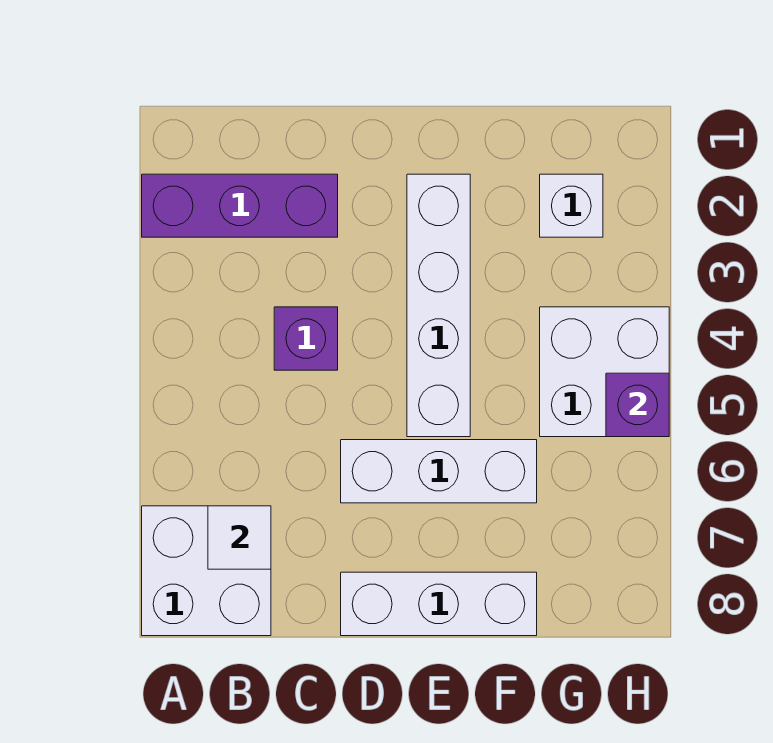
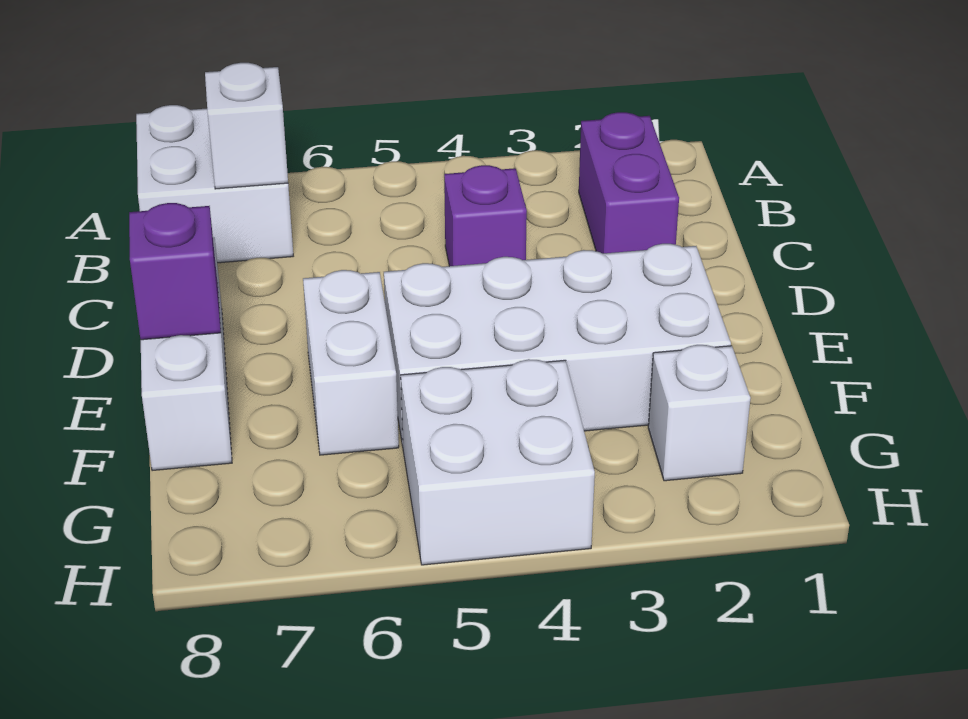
purple brick A2:C2 level 1 -> purple brick B2:C2 level 1
white tile B7 level 2 -> white brick B7 level 2
white brick D6:F6 level 1 -> white brick E6:F6 level 1
white brick E2:E5 level 1 -> white brick E2:F5 level 1
purple brick H5 level 2 -> purple brick E8 level 2

